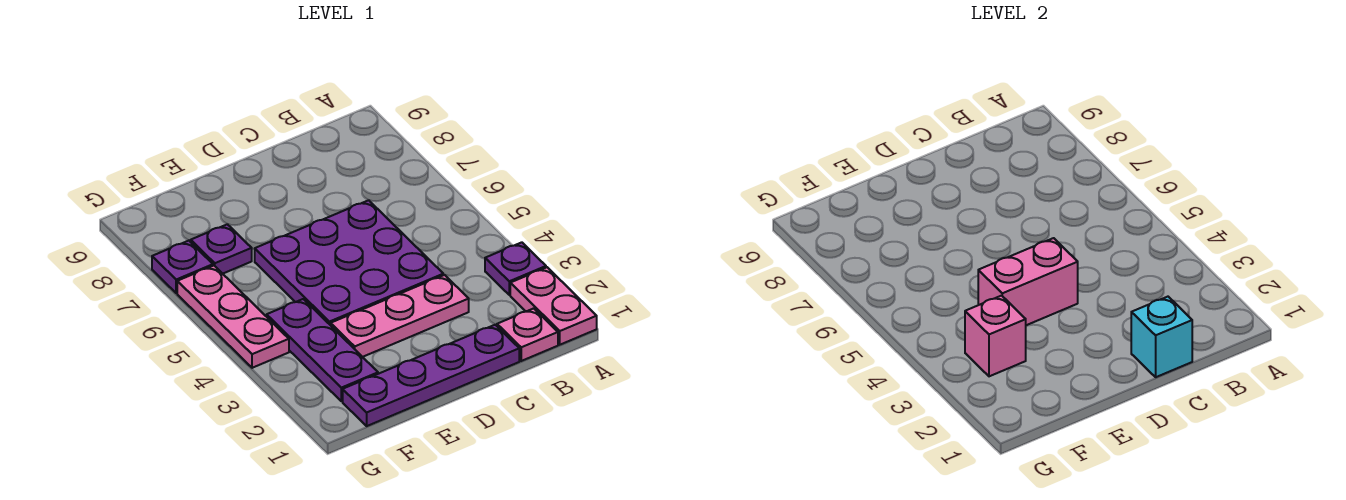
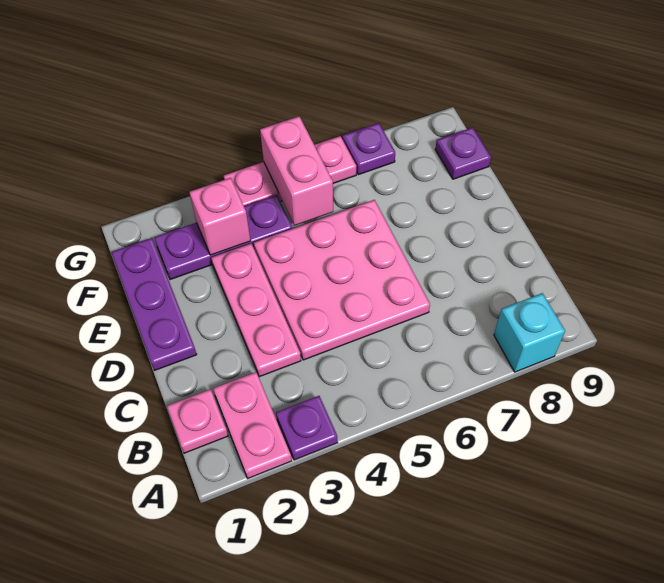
pink plate A1:A2 level 1 -> pink plate A2:B2 level 1
purple plate C1:F1 level 1 -> purple plate D1:F1 level 1
cyan brick C1 level 2 -> cyan brick A8 level 1
purple plate C4:E6 level 1 -> pink plate C4:E6 level 1
pink brick D4:E4 level 2 -> pink brick F5:G5 level 2
purple plate F7 level 1 -> purple plate F9 level 1

